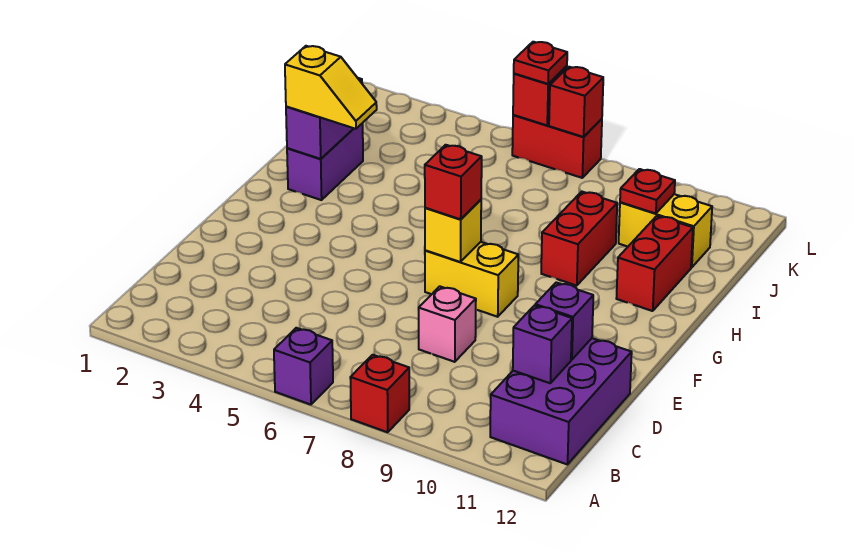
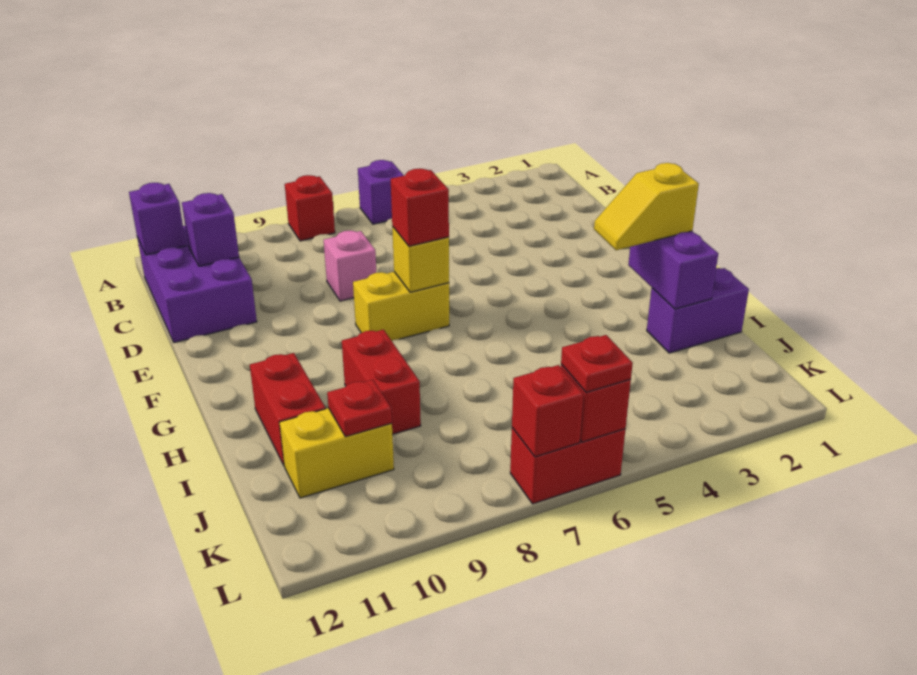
purple brick D11 level 2 -> purple brick B12 level 2
purple brick H2:I2 level 1 -> purple brick I1:I2 level 1

